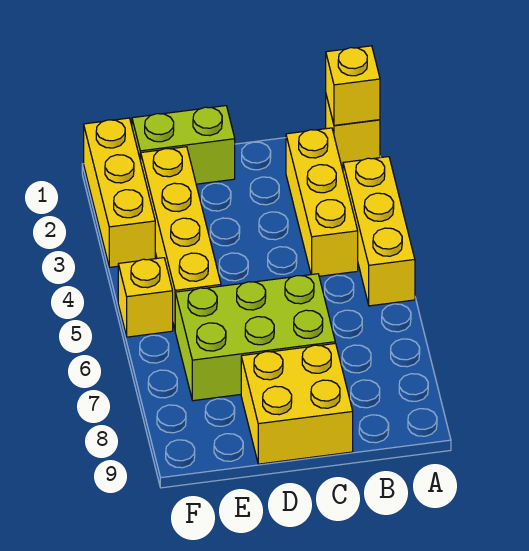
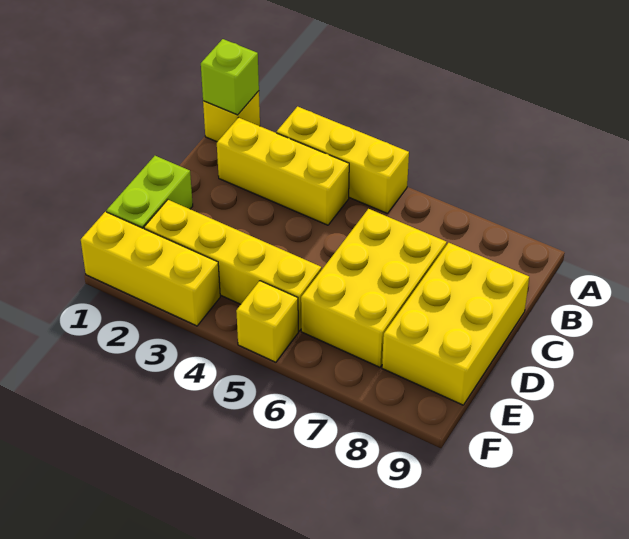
yellow brick A1 level 2 -> lime brick A1 level 2
lime brick C6:E7 level 1 -> yellow brick C6:E7 level 1
yellow brick C8:D9 level 1 -> yellow brick C8:E9 level 1

